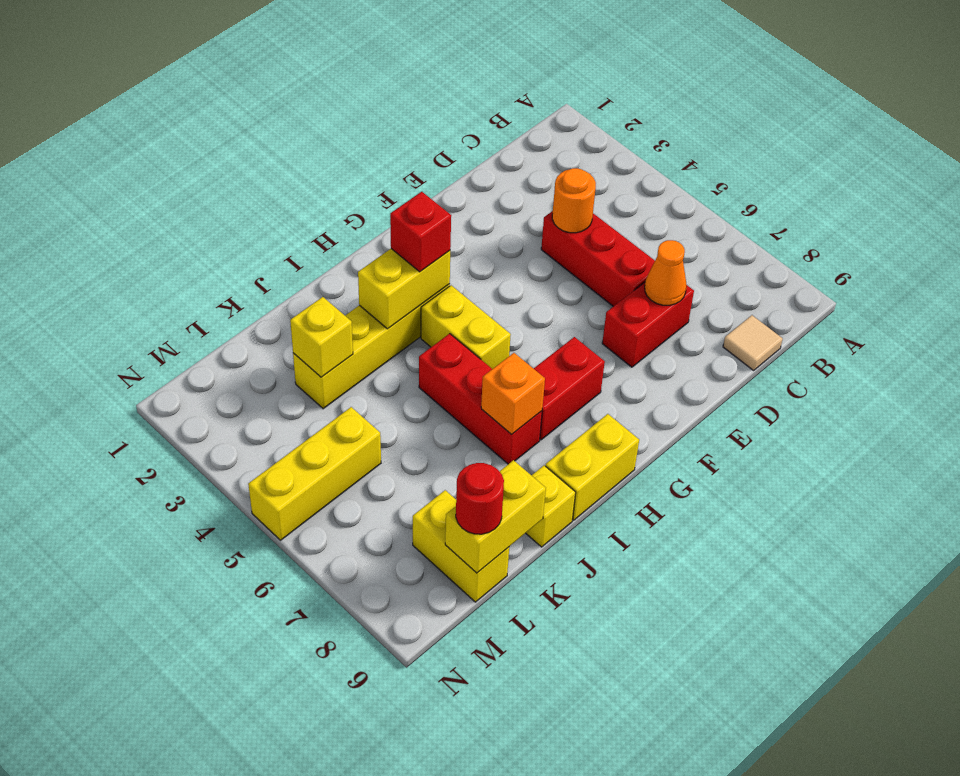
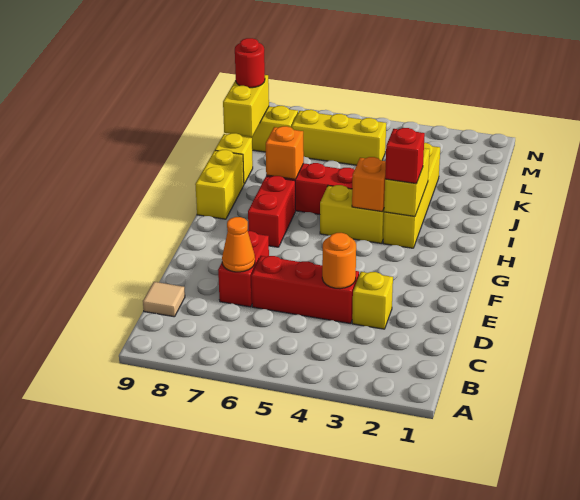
none -> orange brick H4 level 2
yellow brick K3 level 2 -> yellow brick D3 level 1
yellow brick L5:N5 level 1 -> yellow brick L5:L7 level 1

